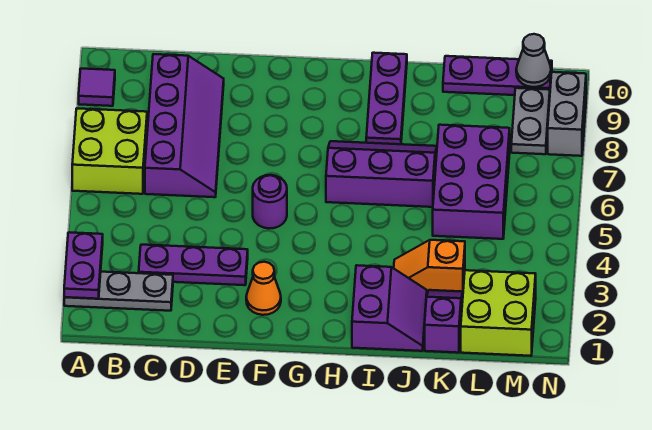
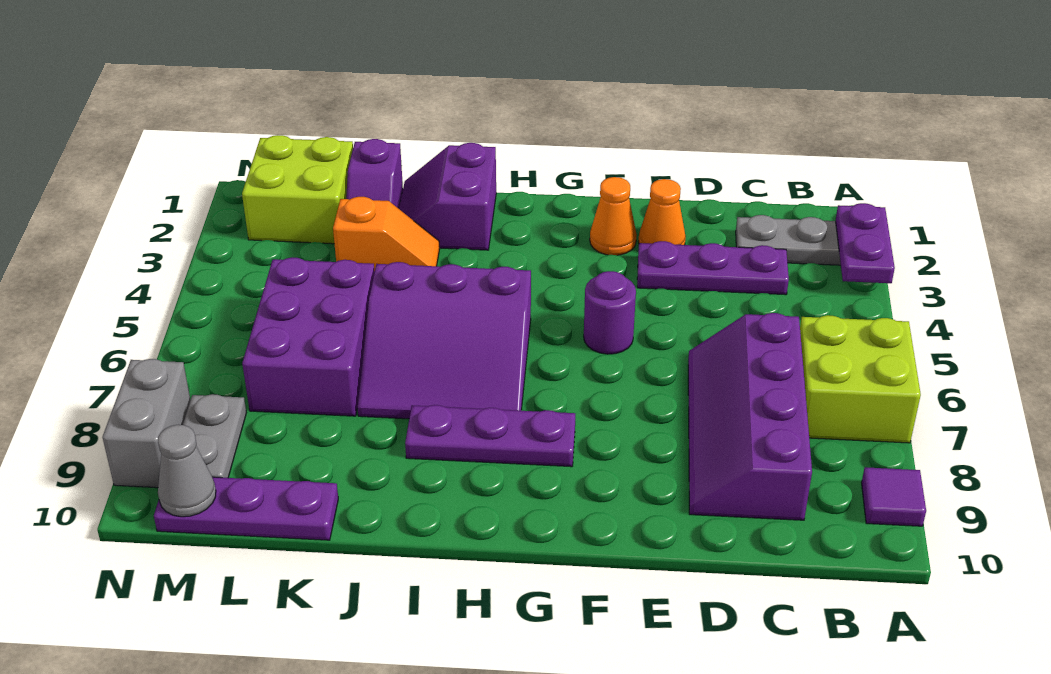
none -> orange cone E2 level 1
purple slope H6:J7 level 1 top 6 -> purple slope H5:J7 level 1 top 5
purple plate I8:I10 level 1 -> purple plate G8:I8 level 1

